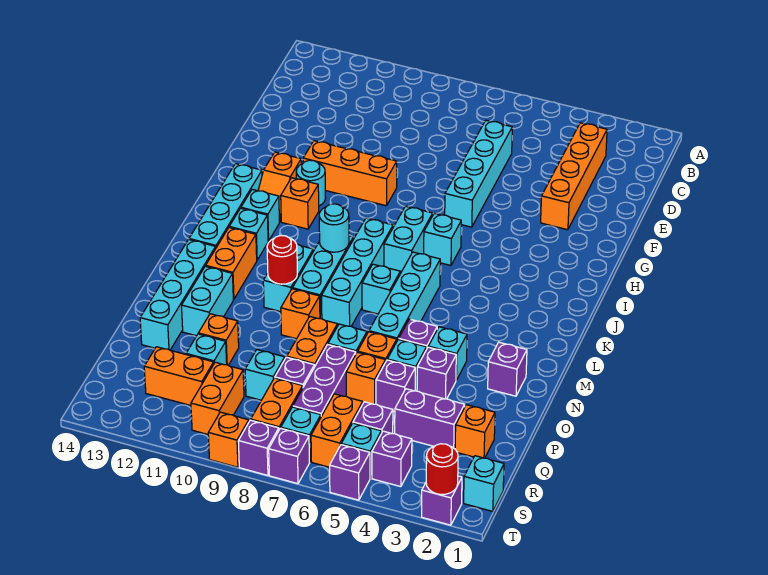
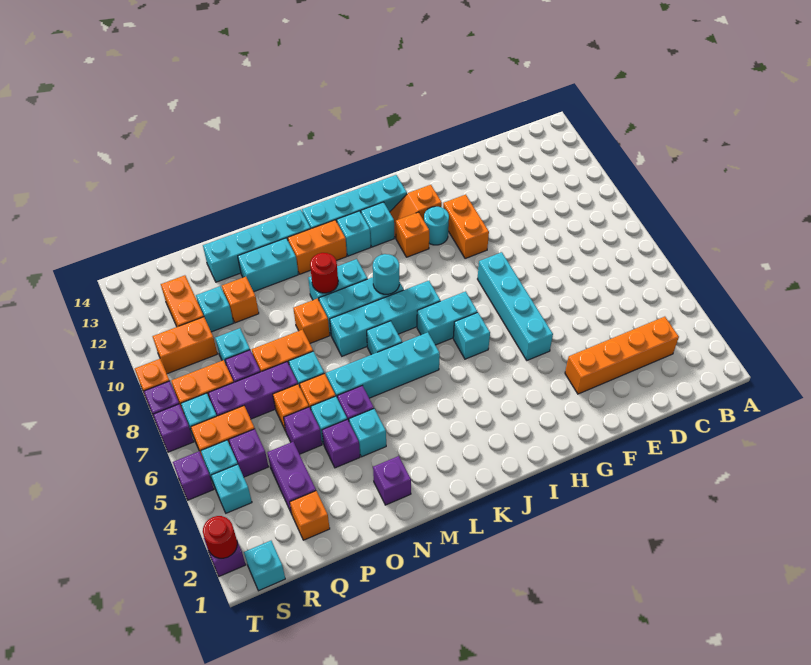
cyan brick D6:G6 level 1 -> cyan brick G5:G8 level 1
orange brick G9:G11 level 1 -> orange brick G10:G11 level 1
purple brick S4 level 1 -> cyan brick S4 level 1

